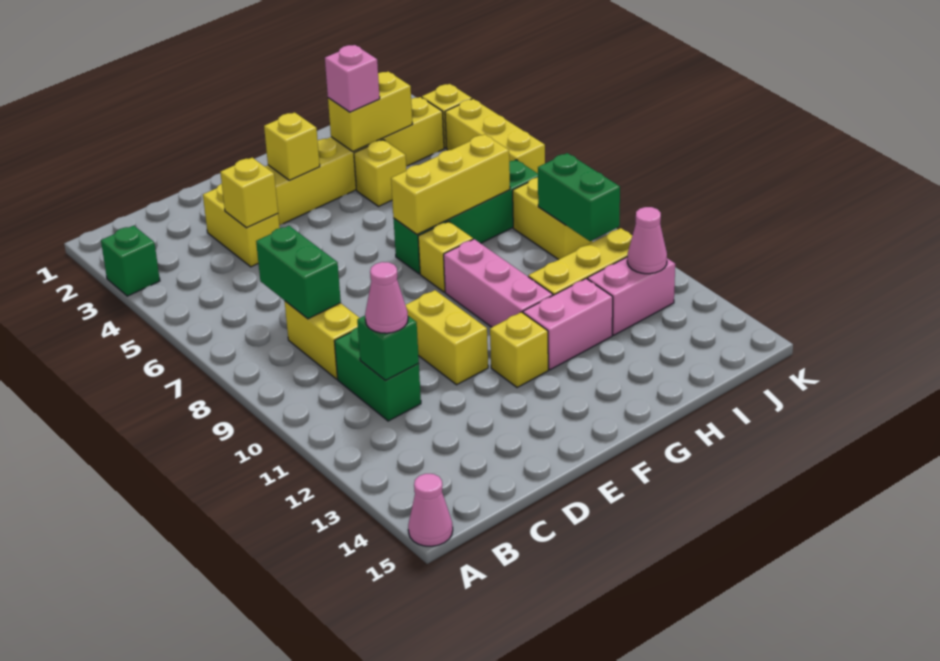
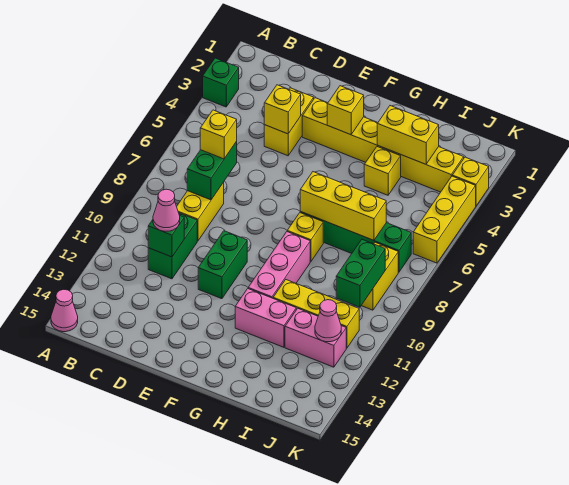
yellow brick E10:E11 level 1 -> green brick E10:E11 level 1
yellow brick F12 level 1 -> yellow brick C7 level 3
pink brick H3 level 3 -> none

